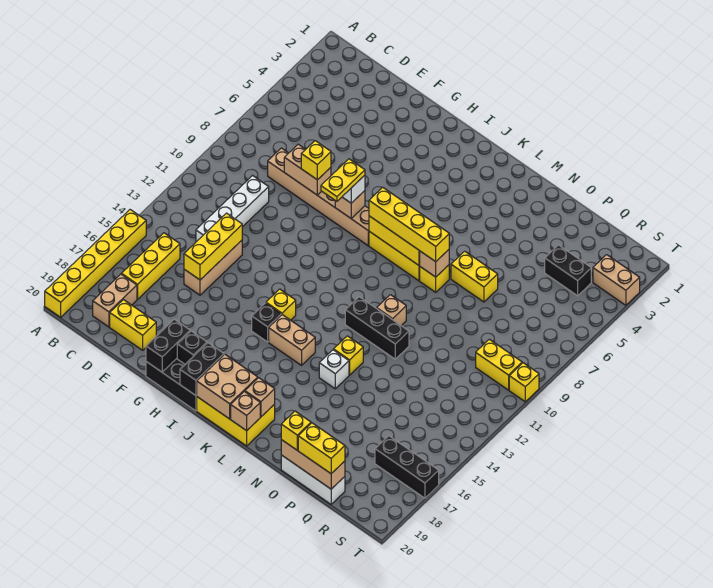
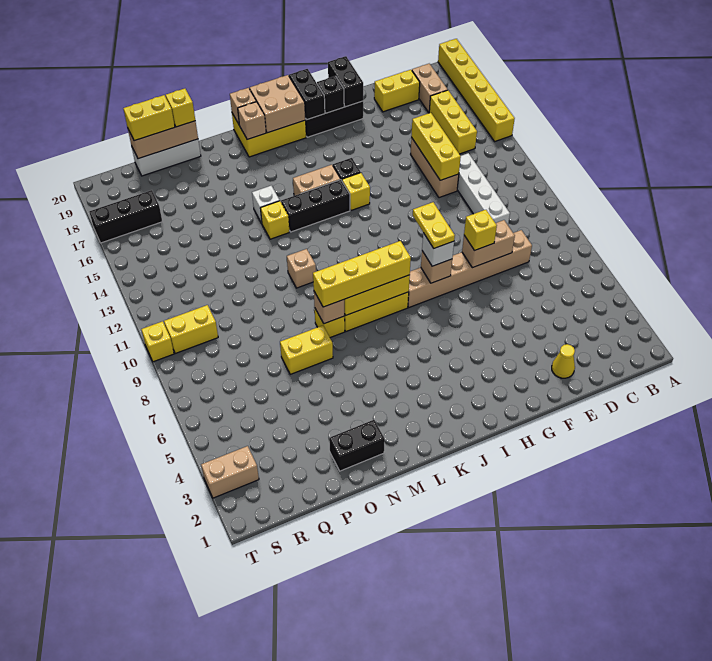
none -> yellow cone E2 level 1
black brick L12:N12 level 1 -> black brick J14:L14 level 1
black brick Q4:R4 level 1 -> black brick N2:O2 level 1

